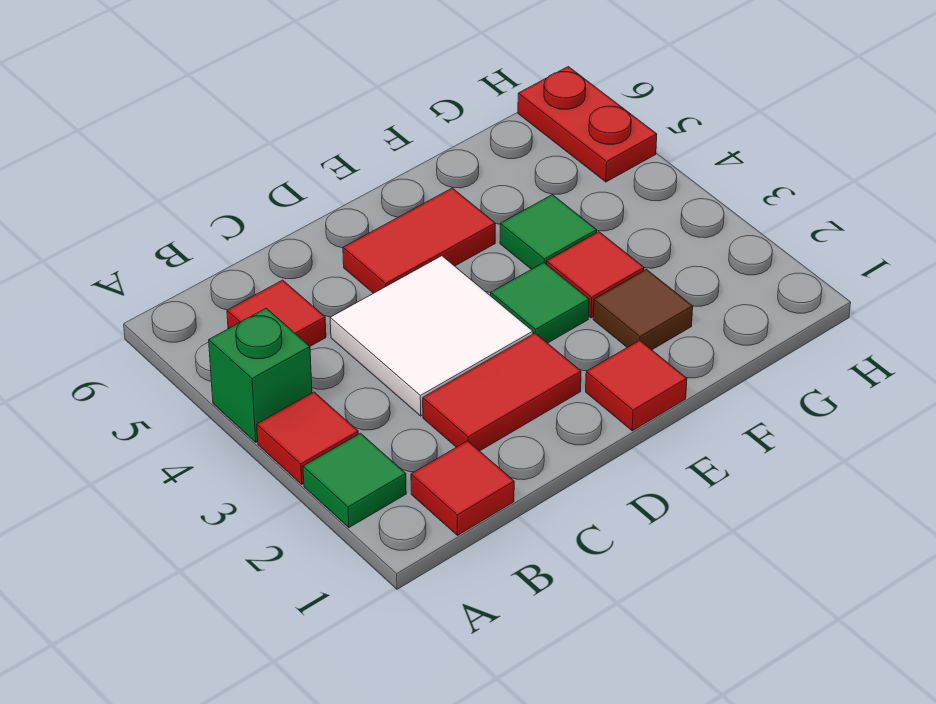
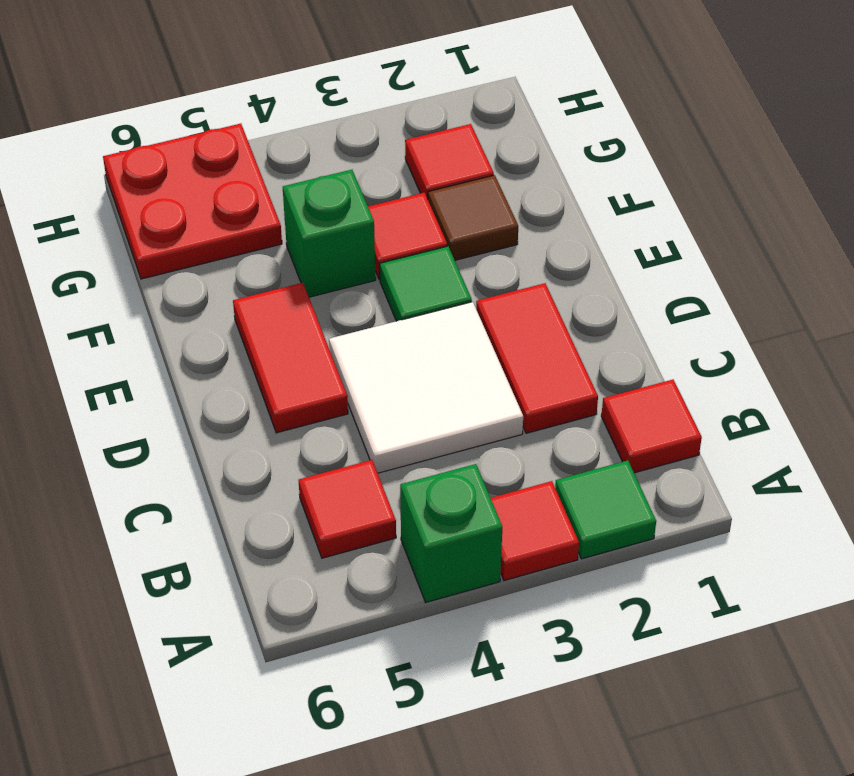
red tile E1 level 1 -> red tile G2 level 1
green tile F4 level 1 -> green brick F4 level 1
red plate H5:H6 level 1 -> red plate G5:H6 level 1

